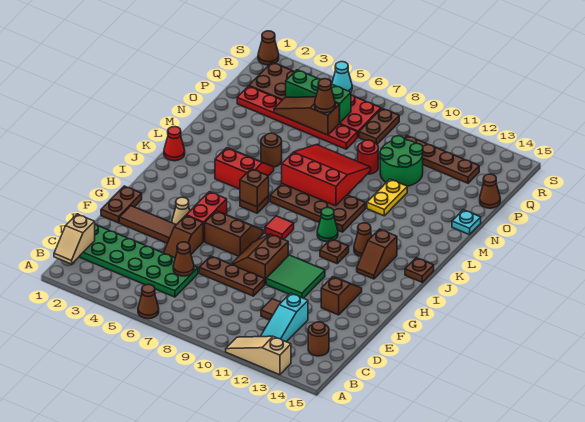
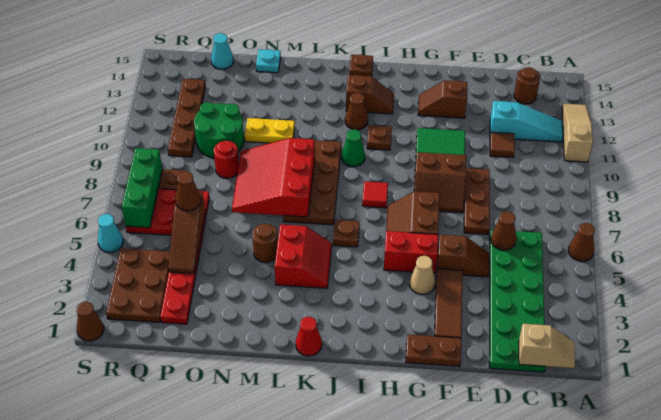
tan slope A11:A13 level 1 top 13 -> tan slope A11:A13 level 1 top 11
brown brick J6 level 2 -> none
red slope K4:L5 level 1 top K -> red slope K4:L5 level 1 top L
brown cone P15 level 1 -> cyan cone P15 level 1
green brick Q4:Q6 level 2 -> green brick R6:R8 level 2

